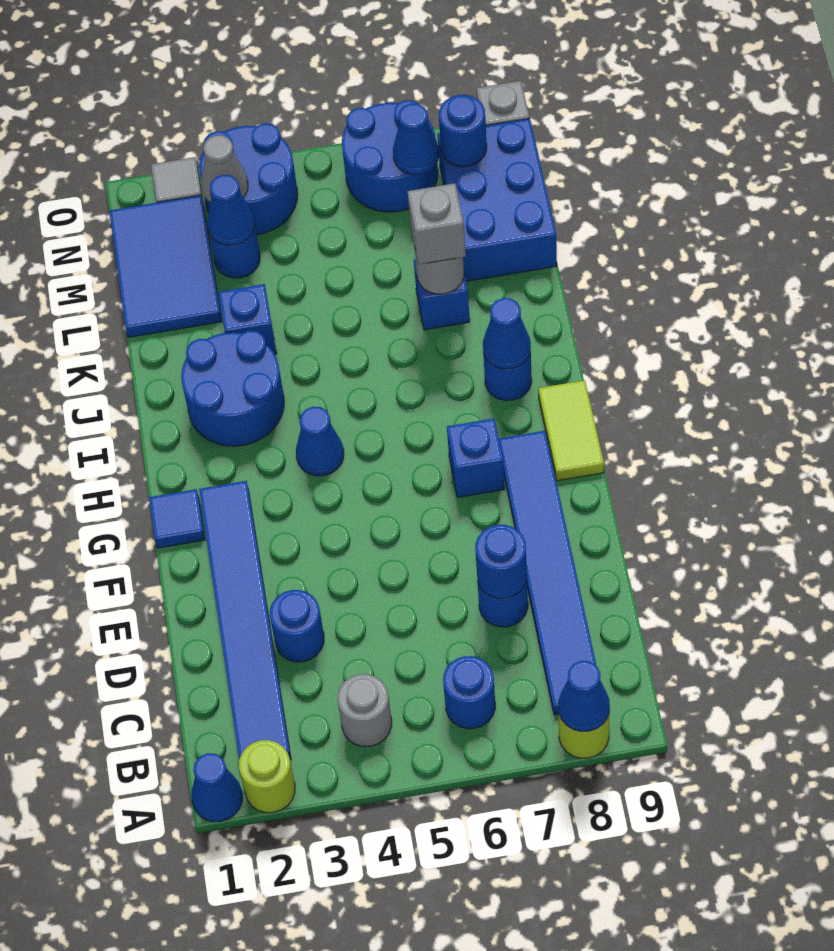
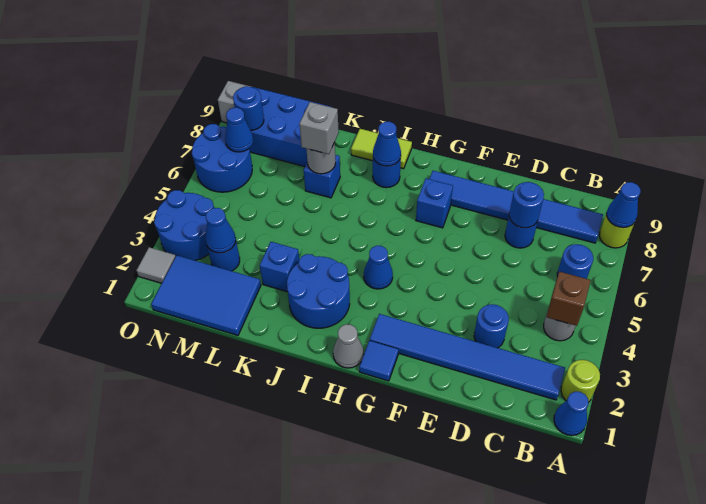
none -> brown brick B4 level 2
lime tile G9:H9 level 1 -> lime tile I9:J9 level 1
grey cone N3 level 2 -> grey cone H1 level 1

